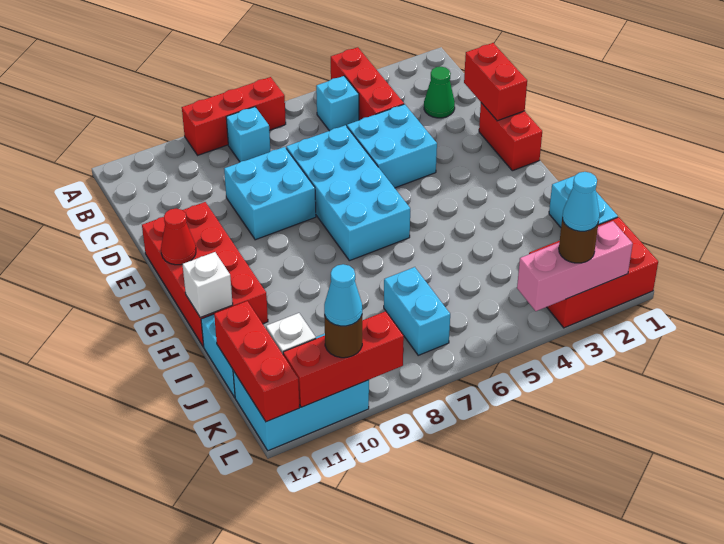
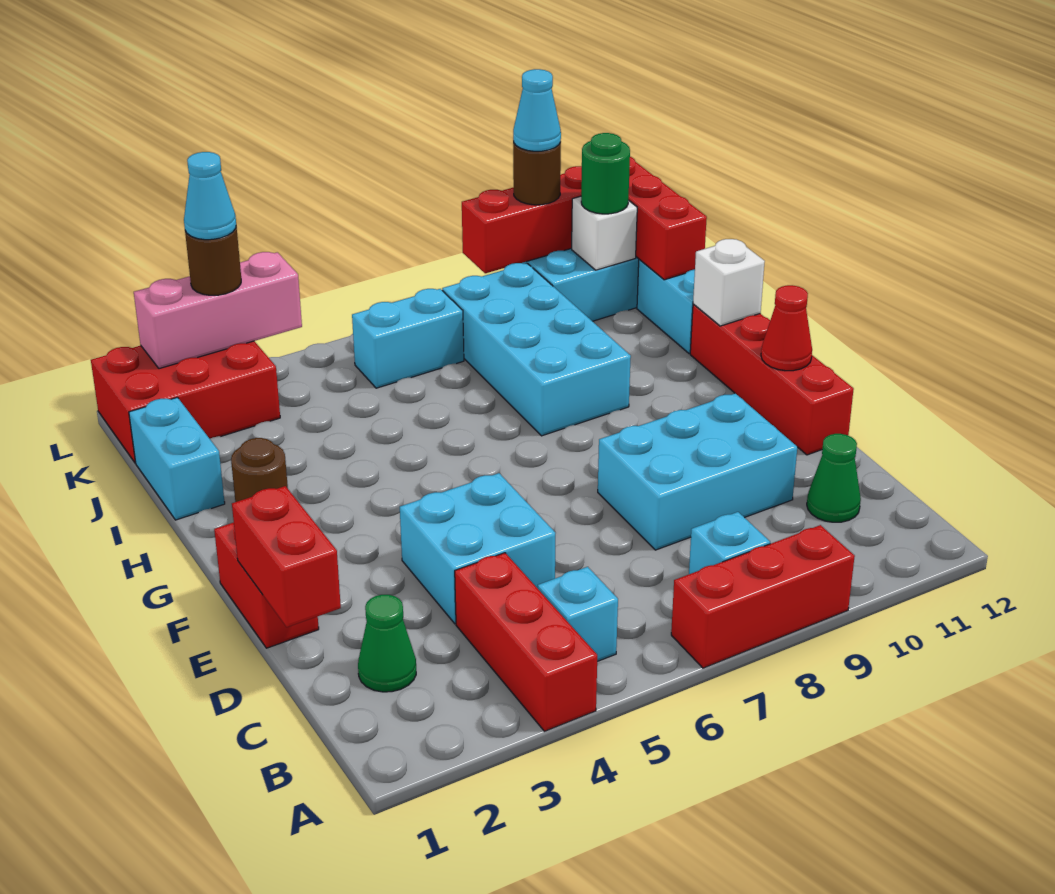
none -> green cone C11 level 1
cyan brick D6:G7 level 1 -> cyan brick H8:K9 level 1
cyan brick D8:E9 level 1 -> cyan brick D8:E10 level 1
red brick E11:H12 level 1 -> red brick E12:H12 level 1
none -> brown round brick H2 level 1
cyan brick J7:K7 level 1 -> cyan brick K6:K7 level 1
none -> green round brick K11 level 3

